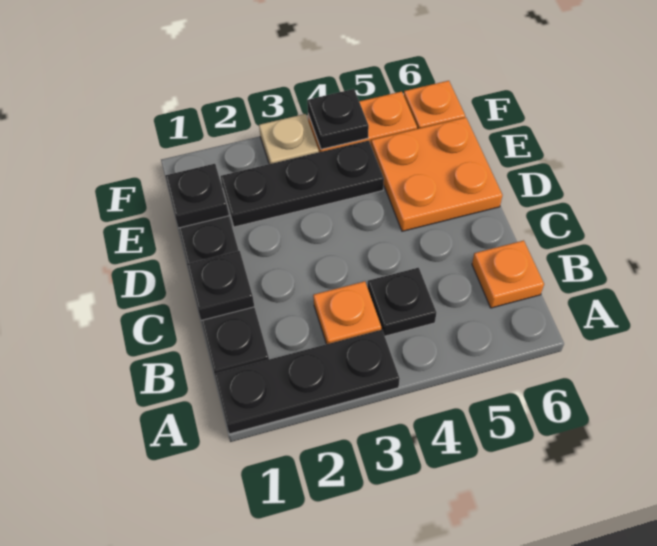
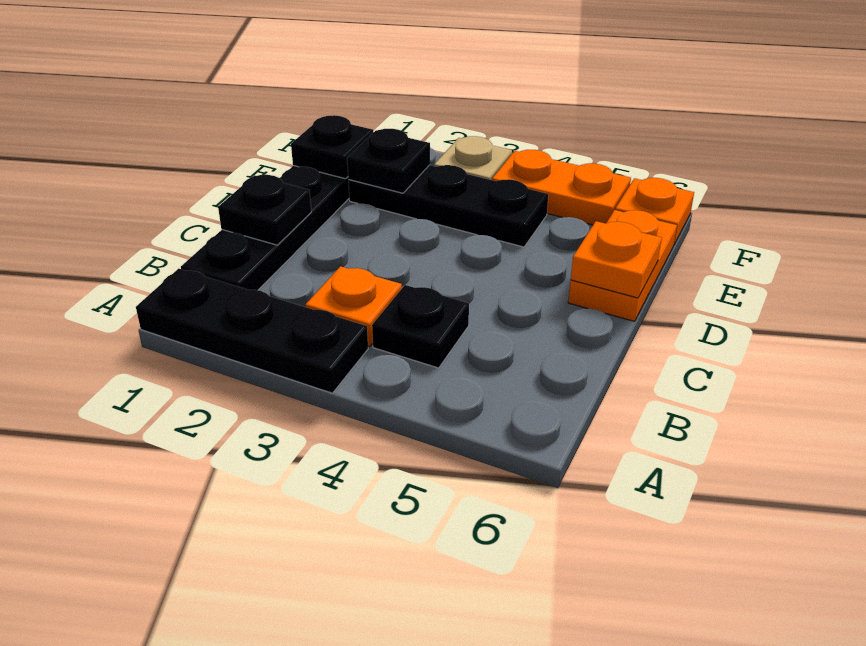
orange plate B6 level 1 -> orange plate D6 level 2
orange plate D5:E6 level 1 -> orange plate D6:E6 level 1
black plate F4 level 2 -> black plate E2 level 2

